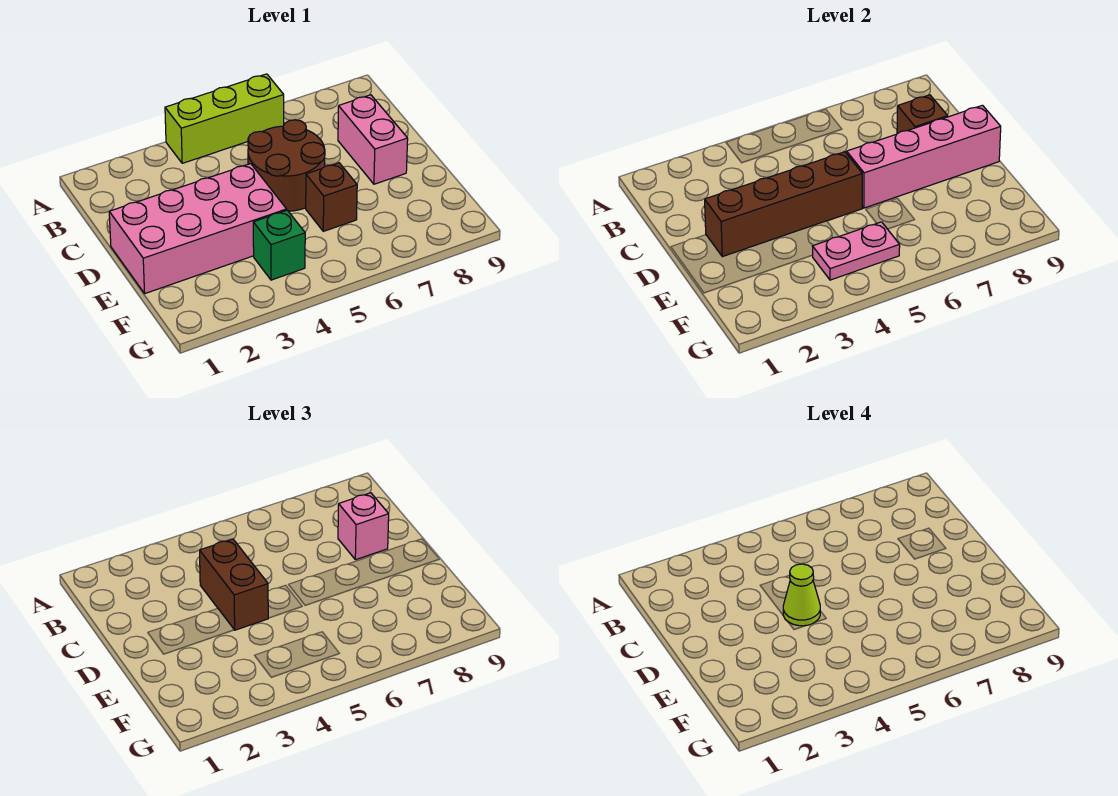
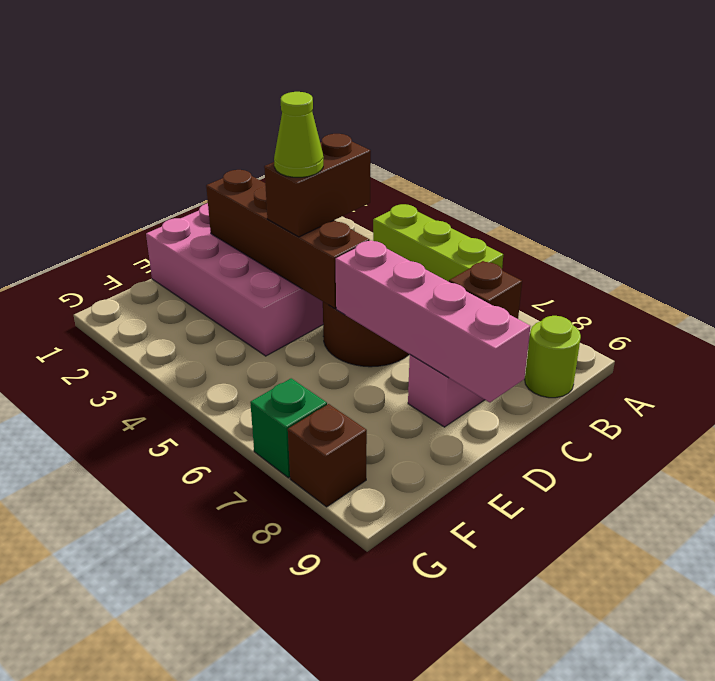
none -> lime round brick B9 level 1
pink brick C8 level 3 -> none
brown brick E6 level 1 -> brown brick G8 level 1
green brick F4 level 1 -> green brick G7 level 1
pink plate F4:F5 level 2 -> none

